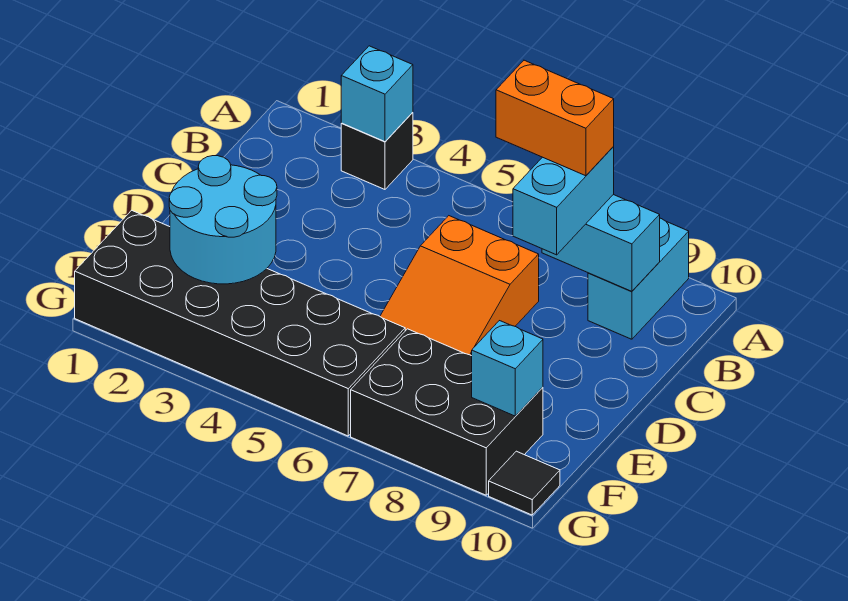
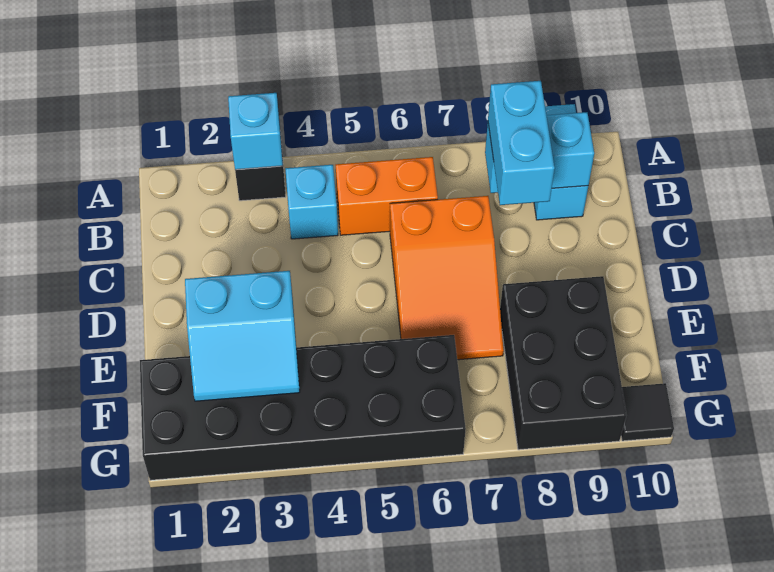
orange brick B7:B8 level 4 -> orange brick B5:B6 level 1
cyan round brick E2:F3 level 2 -> cyan slope E2:F3 level 2 top E
black brick F7:G9 level 1 -> black brick E8:G9 level 1
cyan brick F9 level 2 -> cyan brick B4 level 1

